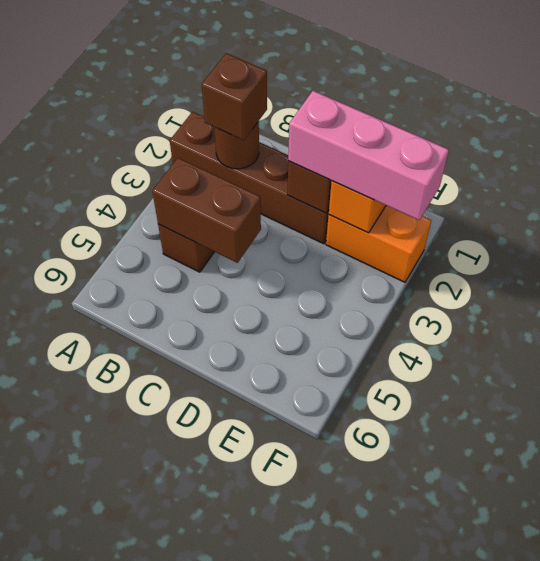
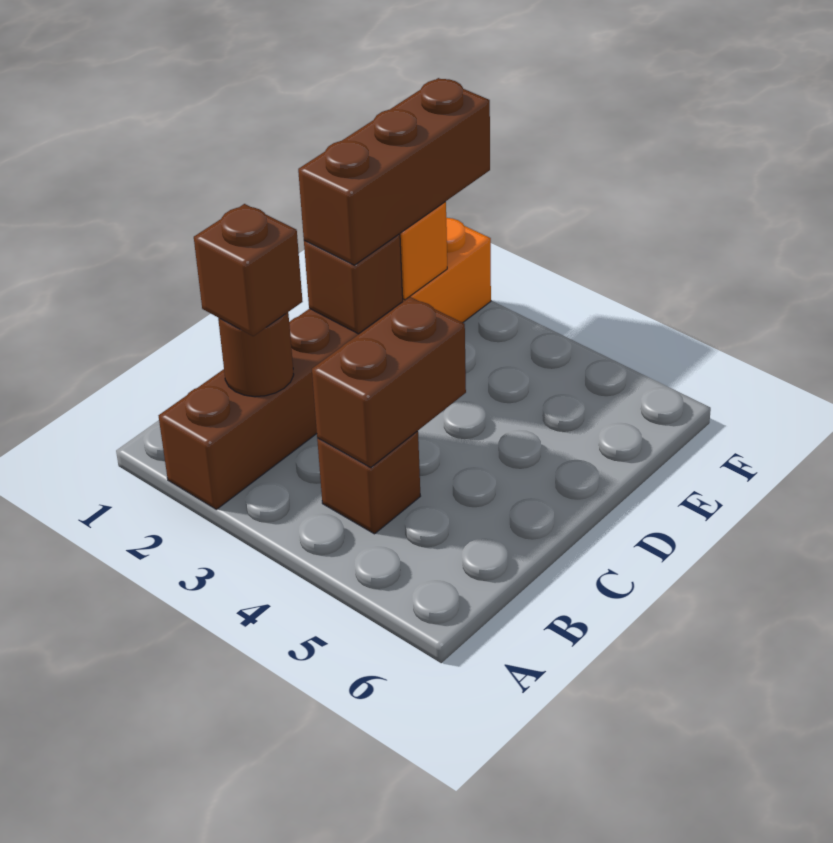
pink brick D2:F2 level 3 -> brown brick D2:F2 level 3

